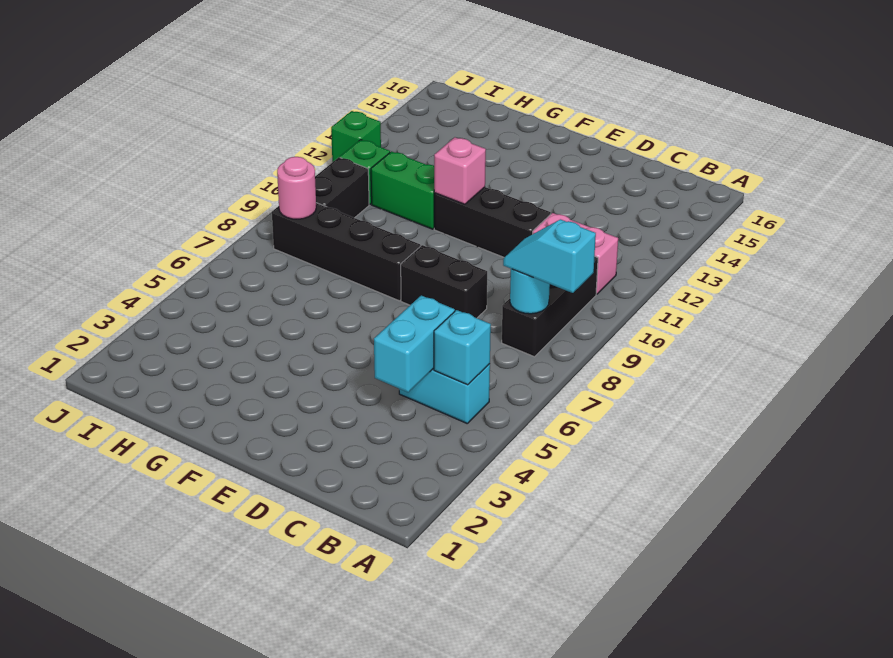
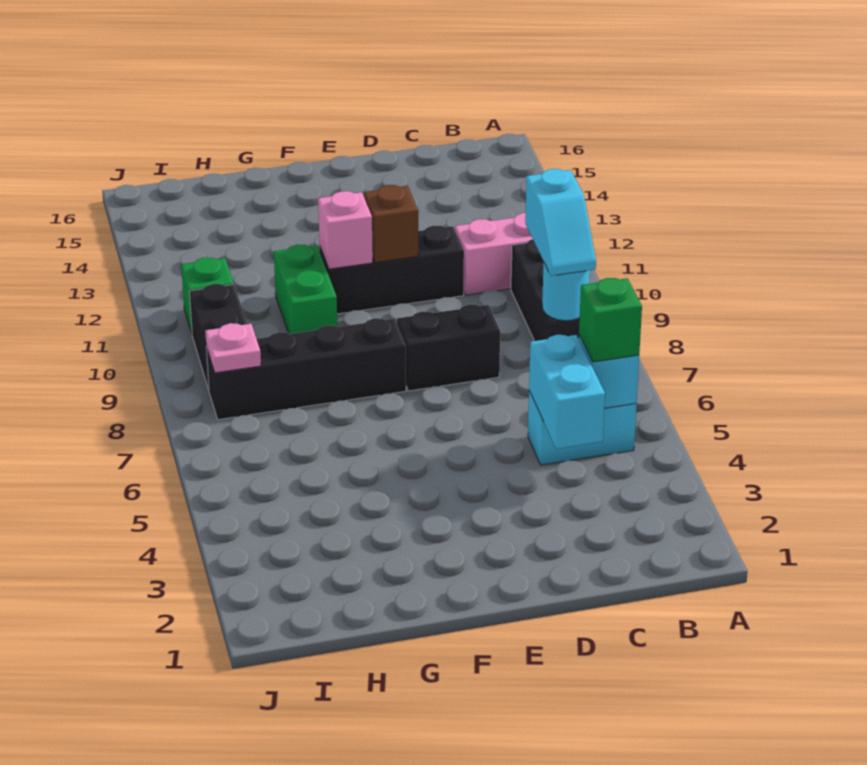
cyan slope A8:B8 level 3 top A -> cyan slope B8:B9 level 3 top 9
none -> brown brick E11 level 2
green brick G11:H11 level 1 -> green brick G10:G11 level 1
pink round brick I8 level 2 -> pink plate I8 level 2
green brick J12 level 1 -> green brick B5 level 3

